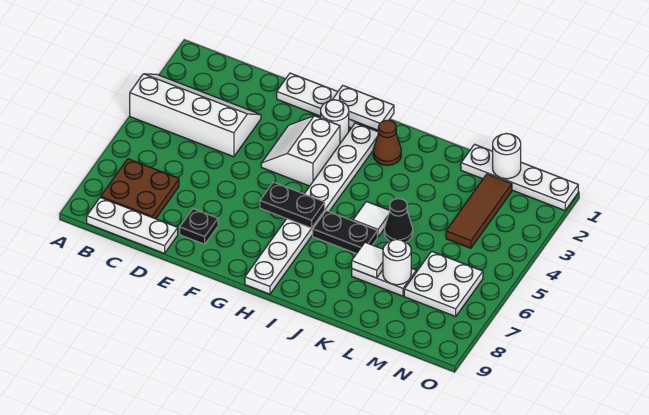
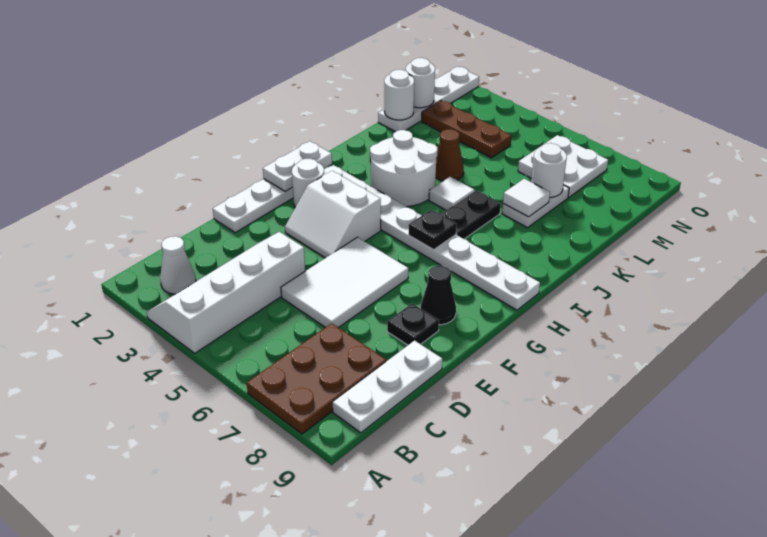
none -> white cone B2 level 1
brown plate B7:C8 level 1 -> brown plate A7:C8 level 1
none -> white tile D5:F6 level 1
black plate G6:H6 level 2 -> black plate H6 level 2
brown cone I2 level 1 -> brown cone K4 level 1
none -> white round brick I3:J4 level 1
black cone K5 level 1 -> black cone F8 level 1
none -> white round brick L1 level 2
brown tile M2:M4 level 1 -> brown plate M2:M4 level 1

